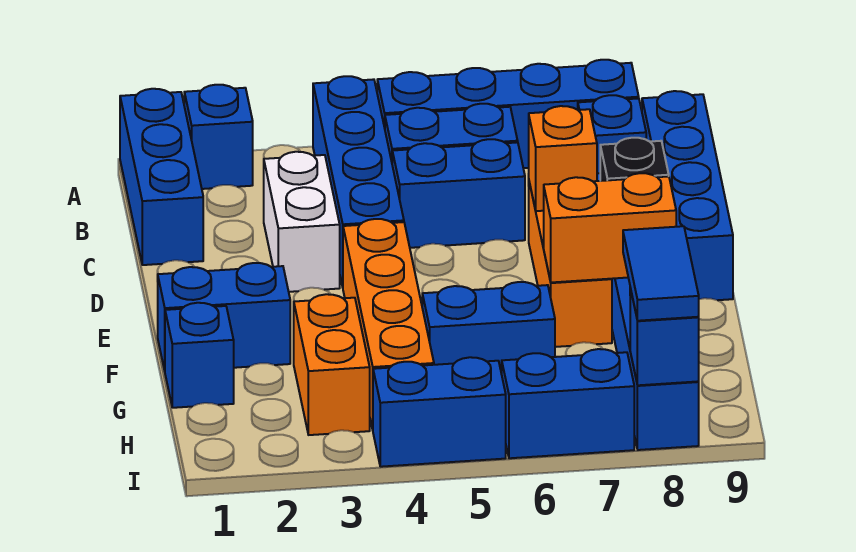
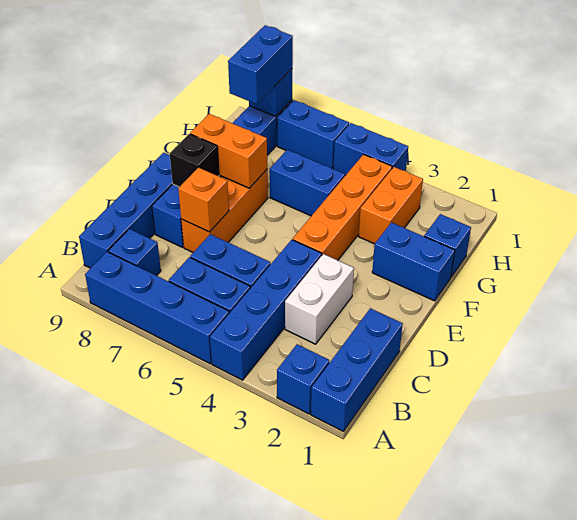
blue tile H8:I8 level 3 -> blue brick H8:I8 level 3

